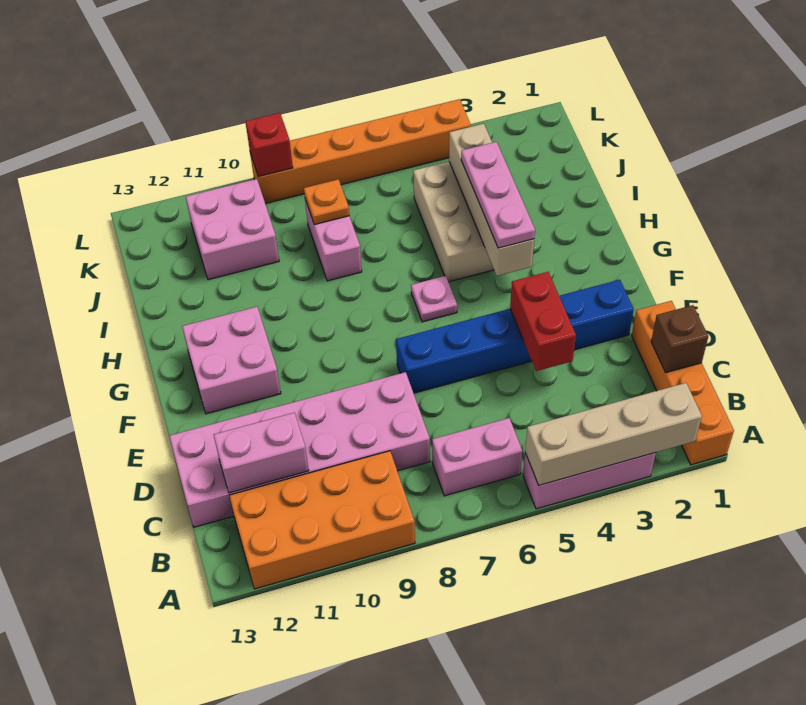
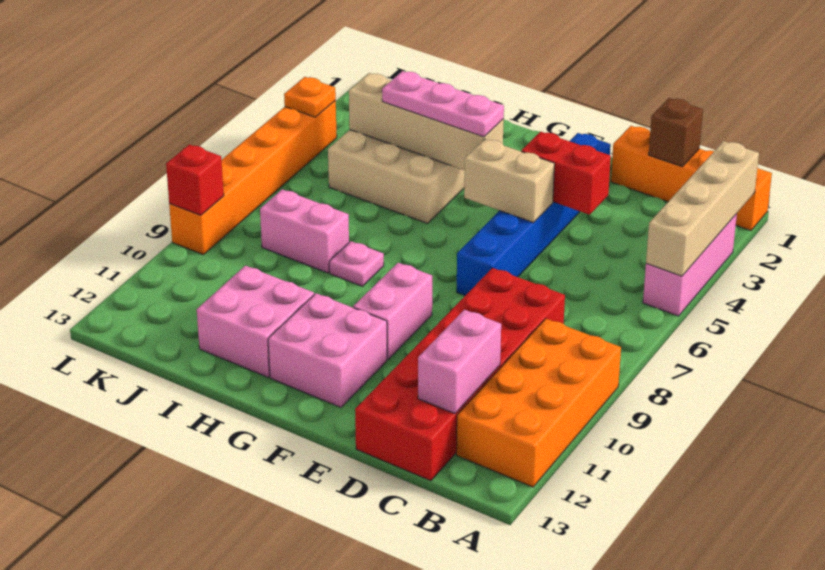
pink brick B6:B7 level 1 -> pink brick F9:F10 level 1
pink brick C8:D13 level 1 -> red brick C8:D13 level 1
none -> tan brick E5:F5 level 2
pink plate G6 level 1 -> pink plate H8 level 1
orange plate J8 level 2 -> orange plate L4 level 2
pink brick J10:K11 level 1 -> pink brick H11:I12 level 1

